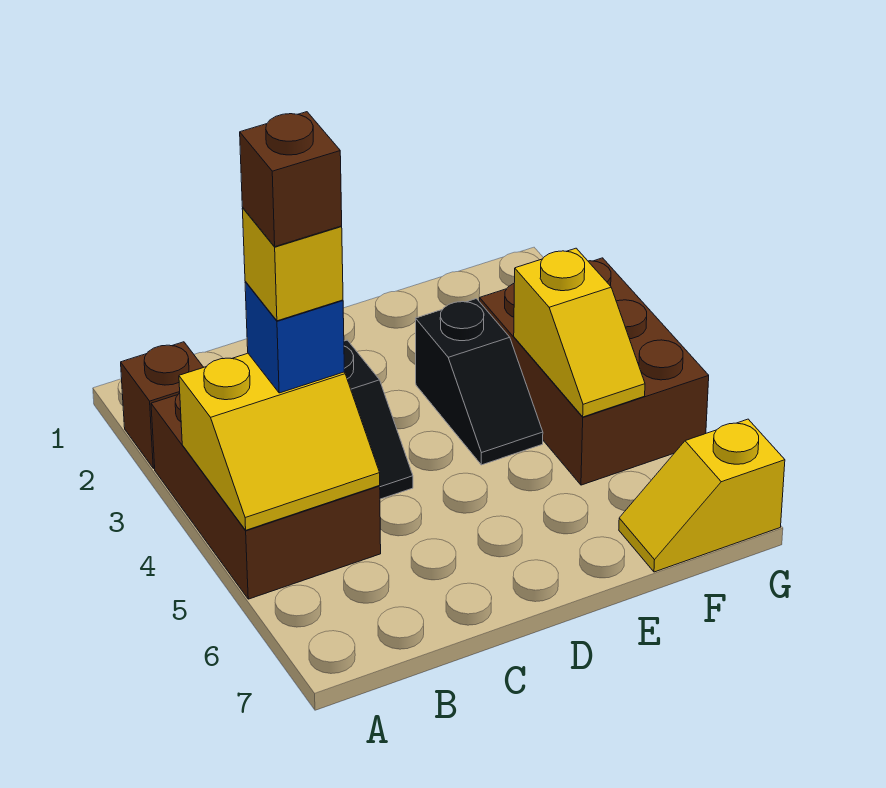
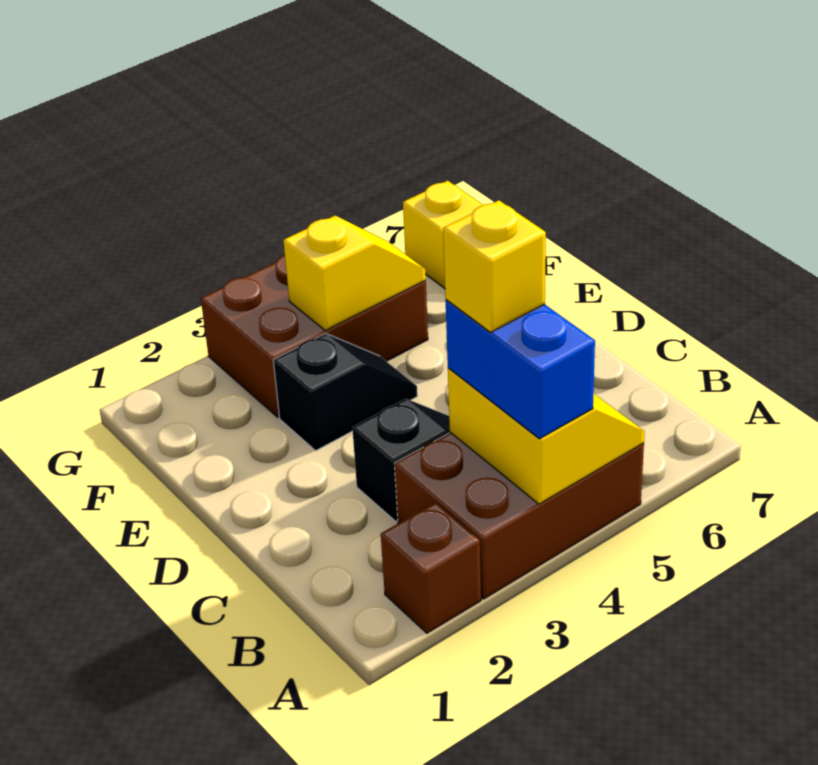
blue brick B4 level 3 -> blue brick A4:B4 level 3
brown brick B4 level 5 -> none

